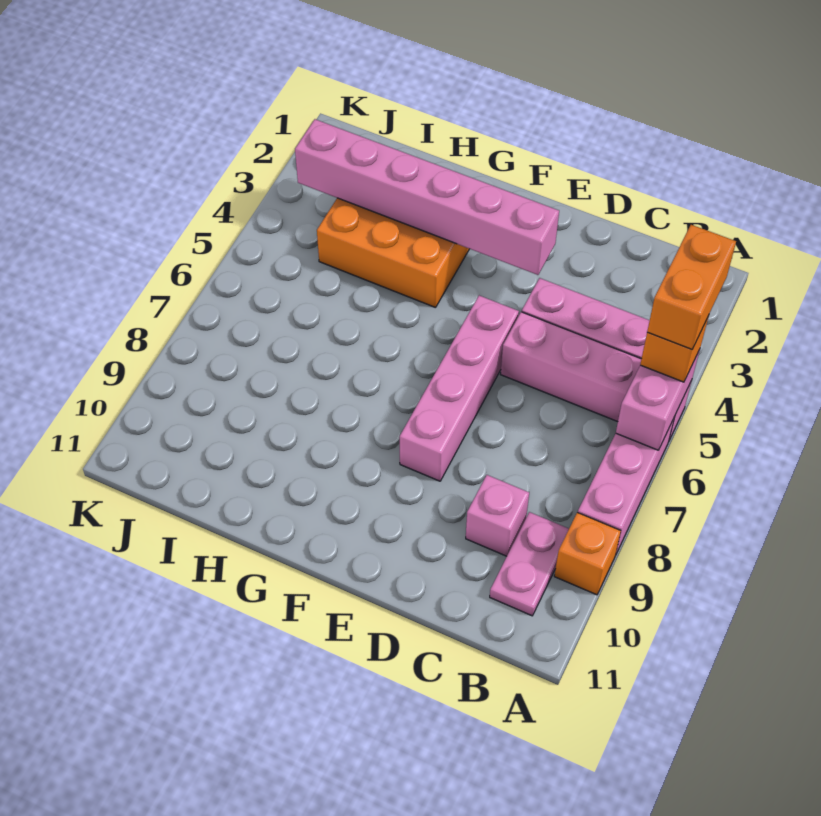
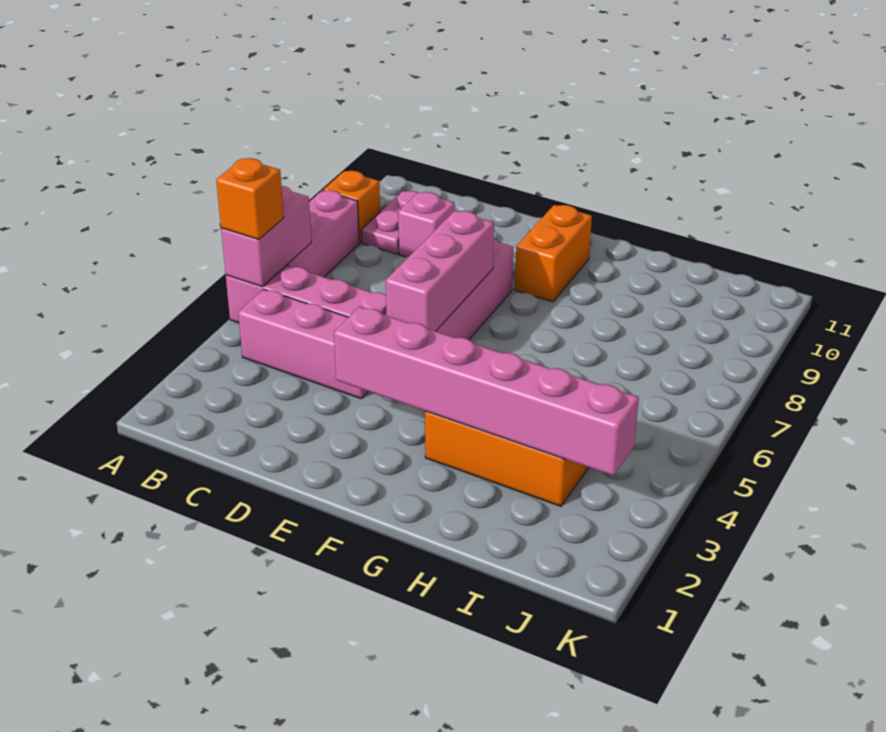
orange brick A4:A5 level 4 -> orange brick F9:F10 level 1
none -> pink brick E5:E7 level 2

